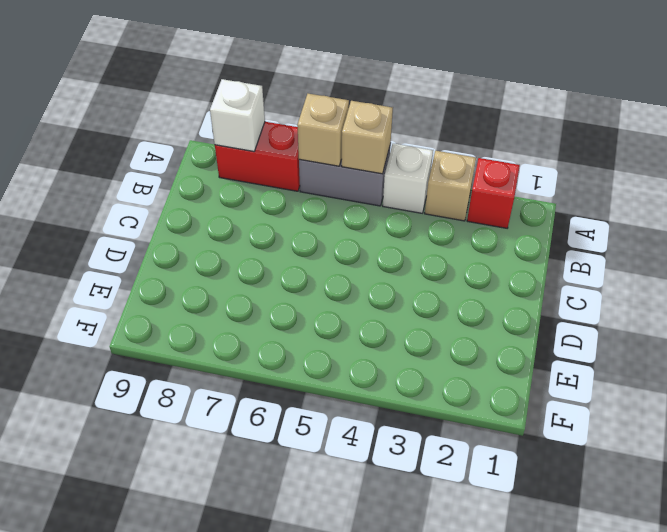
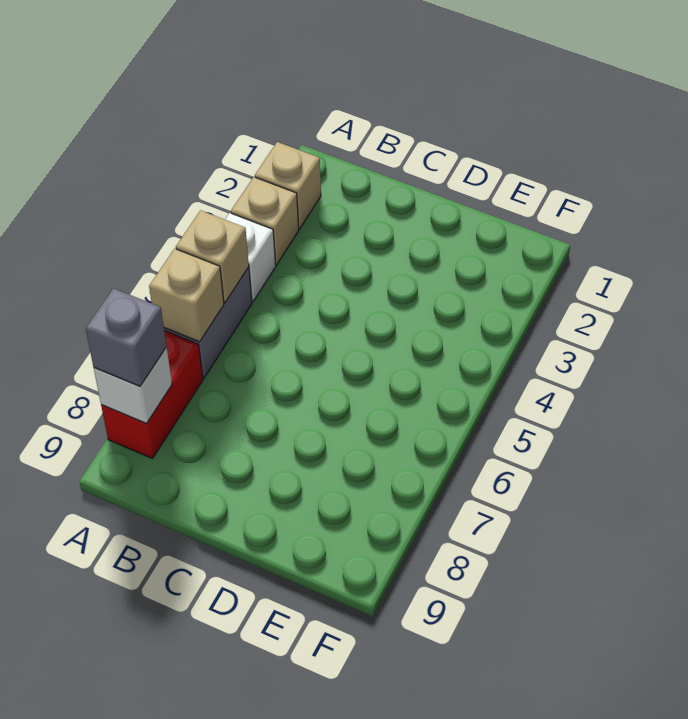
red brick A2 level 1 -> tan brick A2 level 1
none -> grey brick A8 level 3

